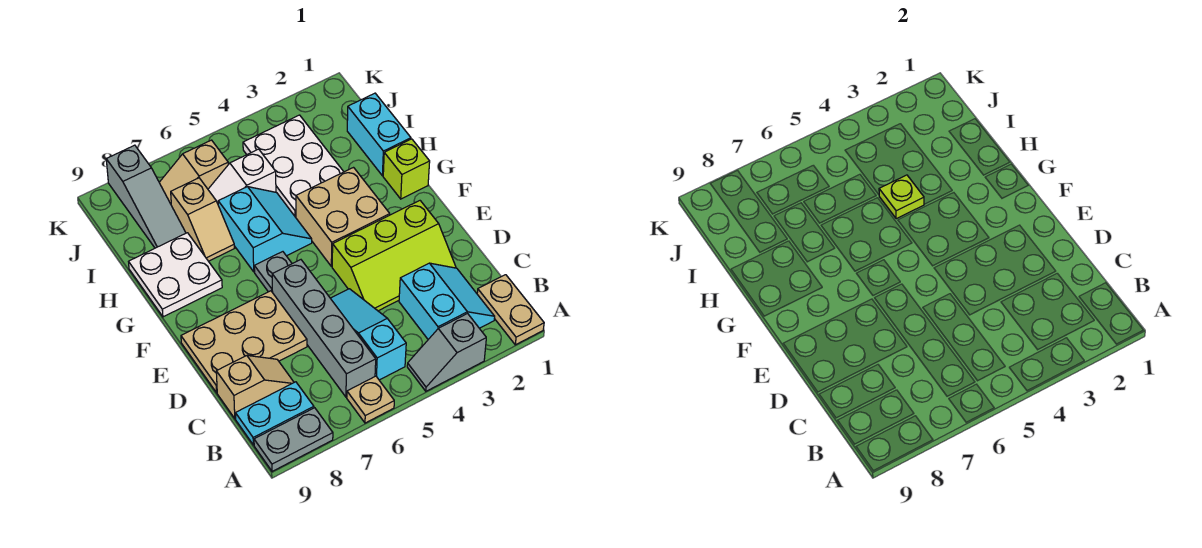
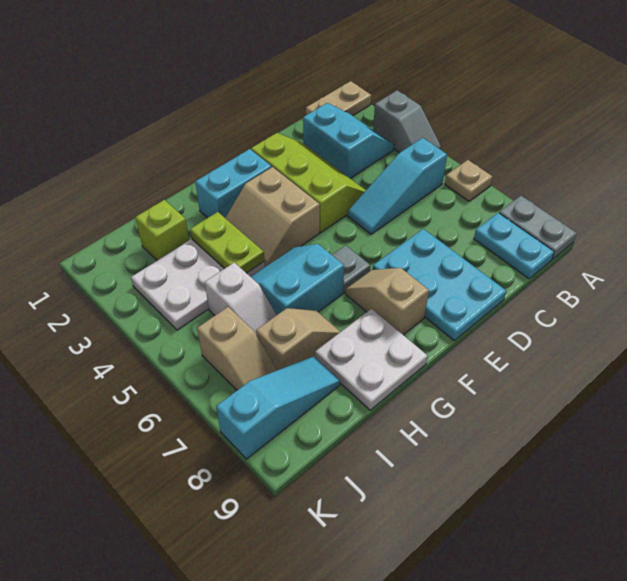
cyan slope B2:C3 level 1 top 3 -> cyan slope B2:C3 level 1 top C
grey brick B6:E6 level 1 -> none
tan slope C8:C9 level 1 top 9 -> tan slope F7:F8 level 1 top 8
tan plate D7:E9 level 1 -> cyan plate D7:E9 level 1
tan brick F3:G4 level 1 -> tan slope F3:G4 level 1 top F
lime brick G1 level 1 -> lime brick I2 level 1
cyan brick H1:I1 level 1 -> cyan brick F2:G2 level 1
lime plate H4 level 2 -> lime plate H3:H4 level 2
grey slope I8:K8 level 1 top K -> cyan slope I8:K8 level 1 top K

